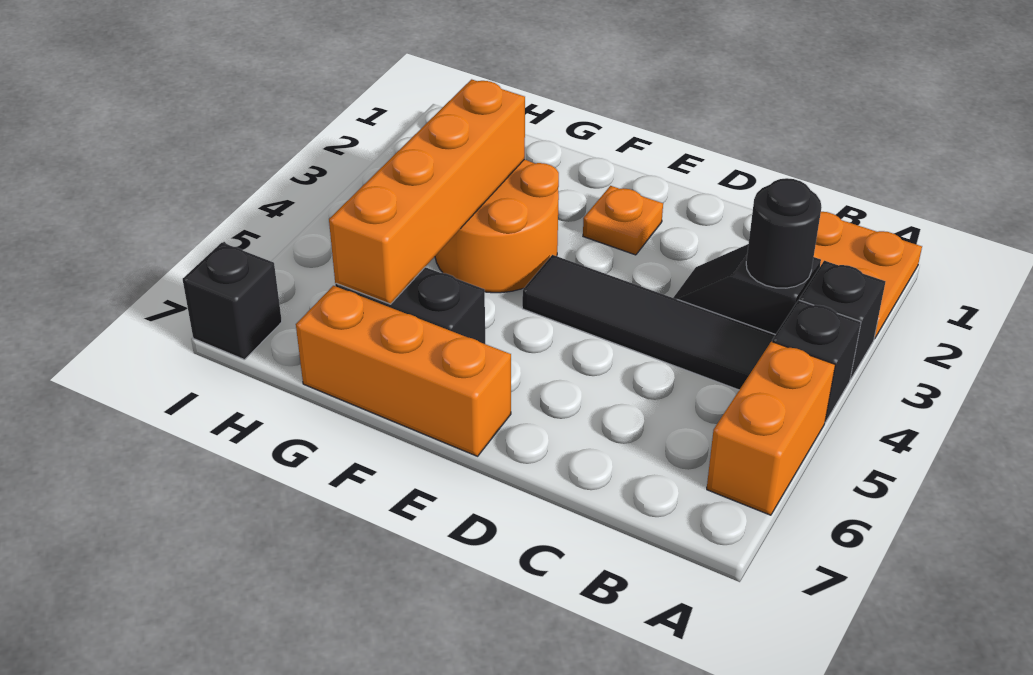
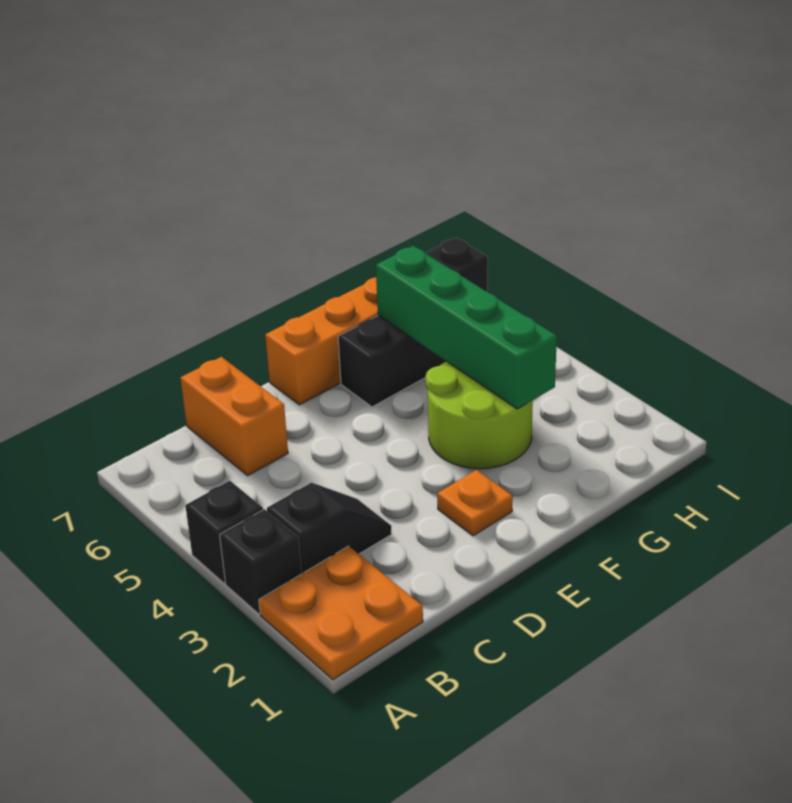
orange brick A5:A6 level 1 -> orange brick C6:C7 level 1
black round brick B3 level 2 -> none
black tile B4:E4 level 1 -> none
orange round brick F3:G4 level 1 -> lime round brick F3:G4 level 1
orange brick G3:G6 level 2 -> green brick G3:G6 level 2

